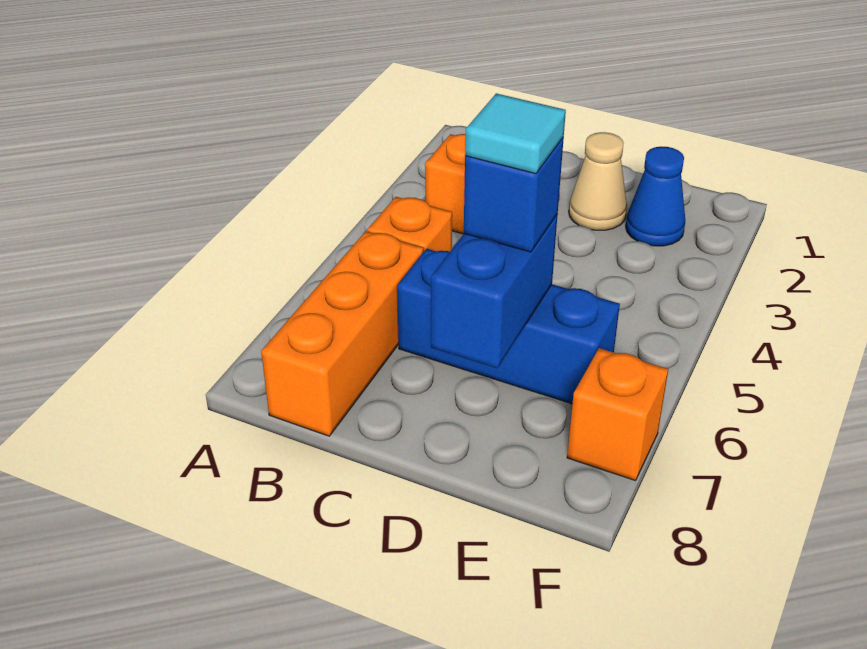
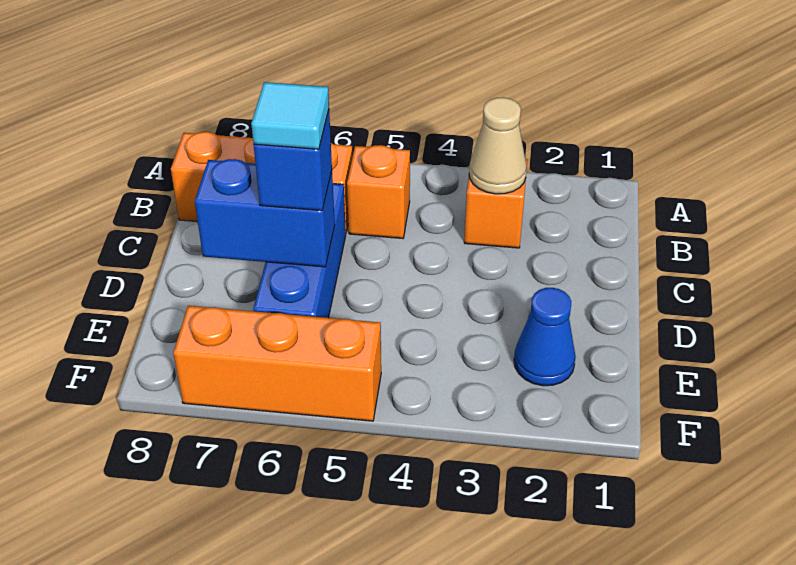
tan cone D2 level 1 -> tan cone B3 level 2
orange brick F7 level 1 -> orange brick F5:F7 level 1

